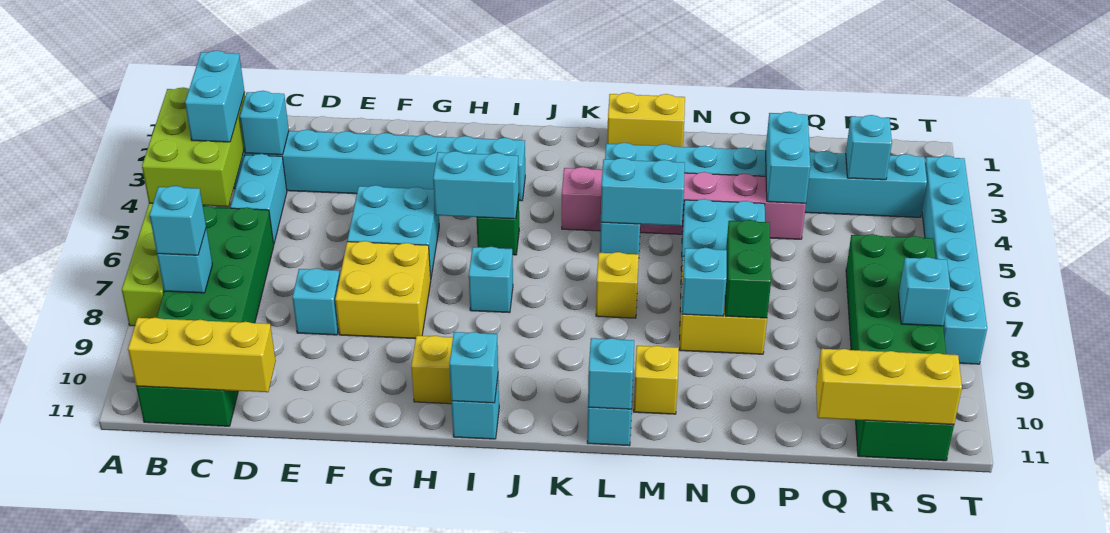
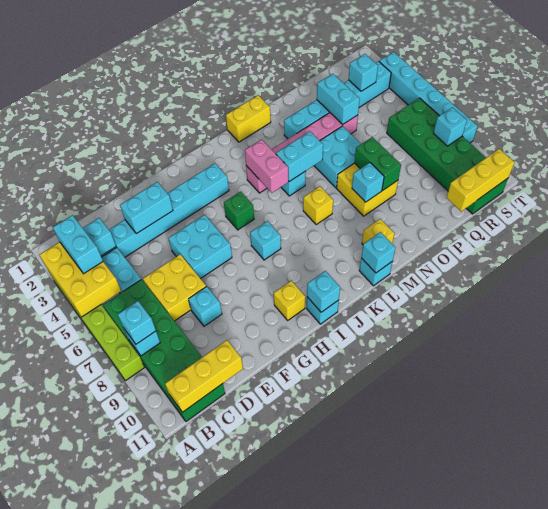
lime brick A3:B5 level 2 -> yellow brick A3:B5 level 2
yellow brick F7:G8 level 1 -> yellow brick D6:E7 level 1
cyan brick H5:I5 level 2 -> cyan brick E3:F3 level 2
none -> pink brick K4:K5 level 2
cyan brick L3:S3 level 1 -> cyan brick N3:S3 level 1

